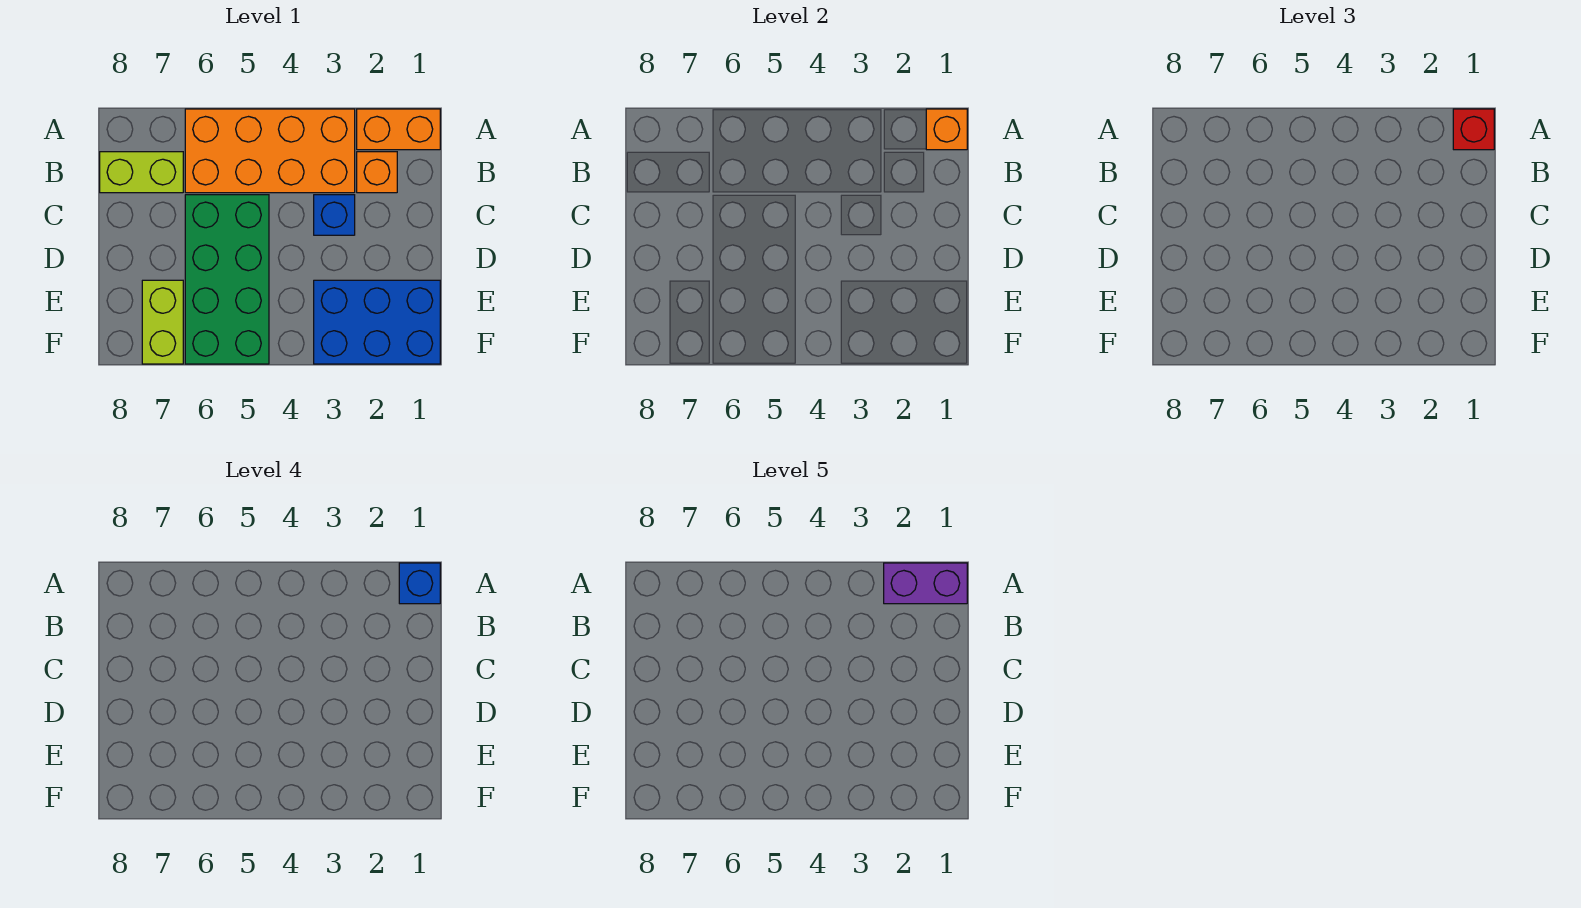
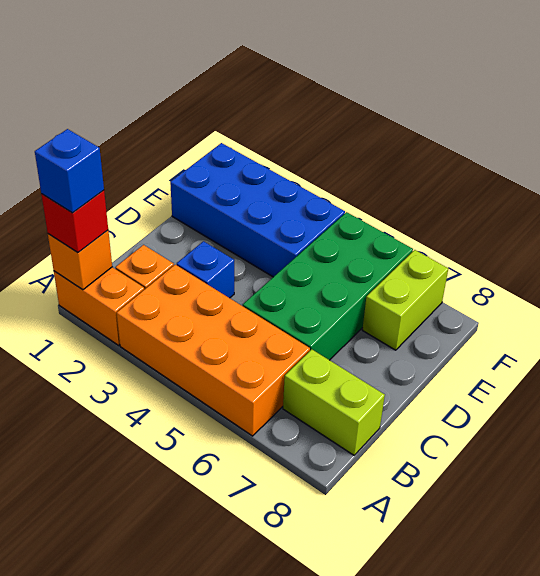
purple brick A1:A2 level 5 -> none
blue brick E1:F3 level 1 -> blue brick E1:F4 level 1

